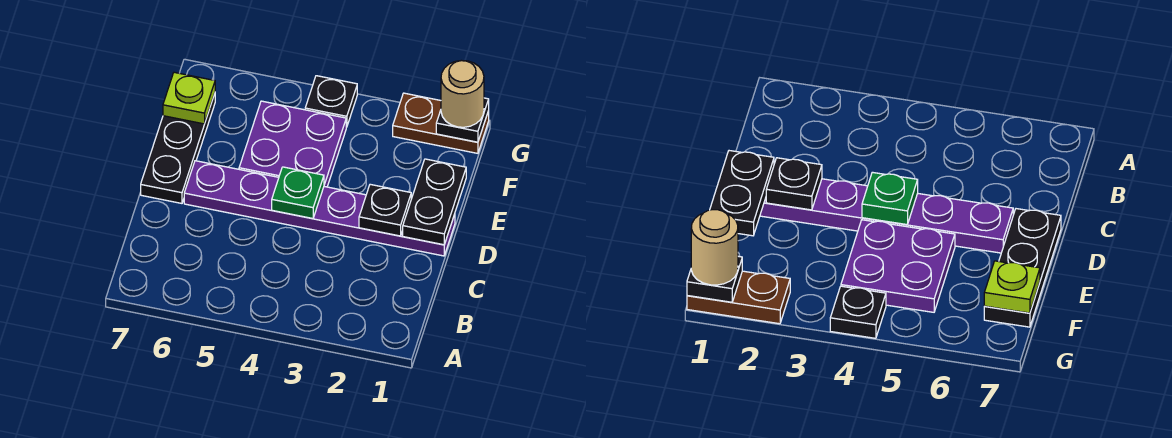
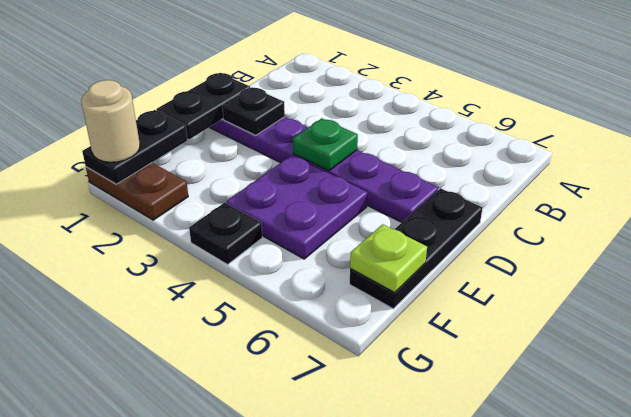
black plate G1 level 2 -> black plate F1:G1 level 2

